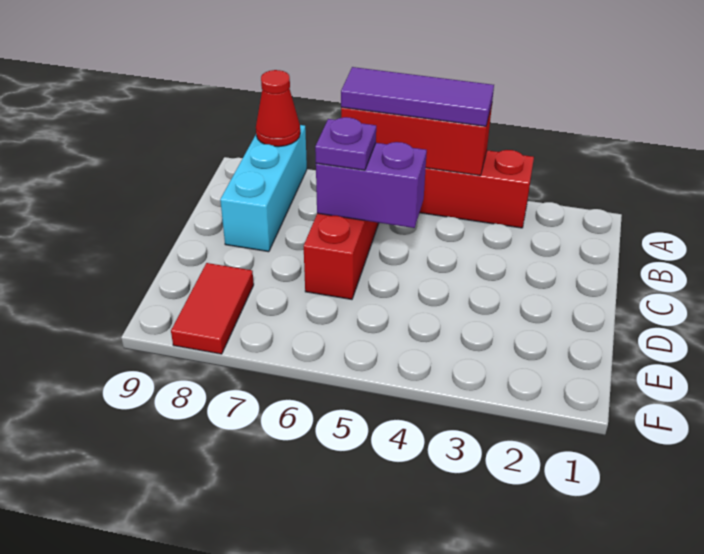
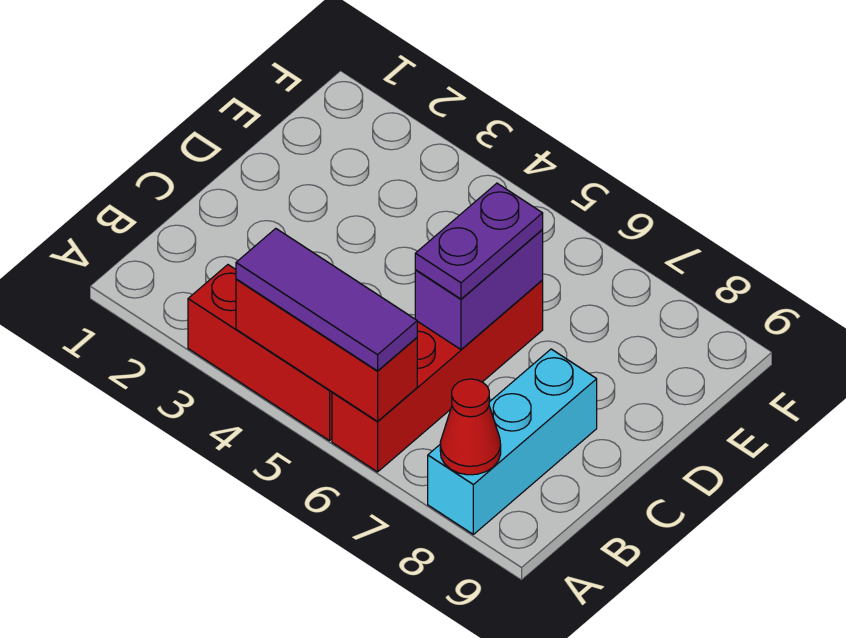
purple brick C5:C6 level 2 -> purple brick C6:D6 level 2
purple plate C6 level 3 -> purple plate C6:D6 level 3
red tile E8:F8 level 1 -> none

